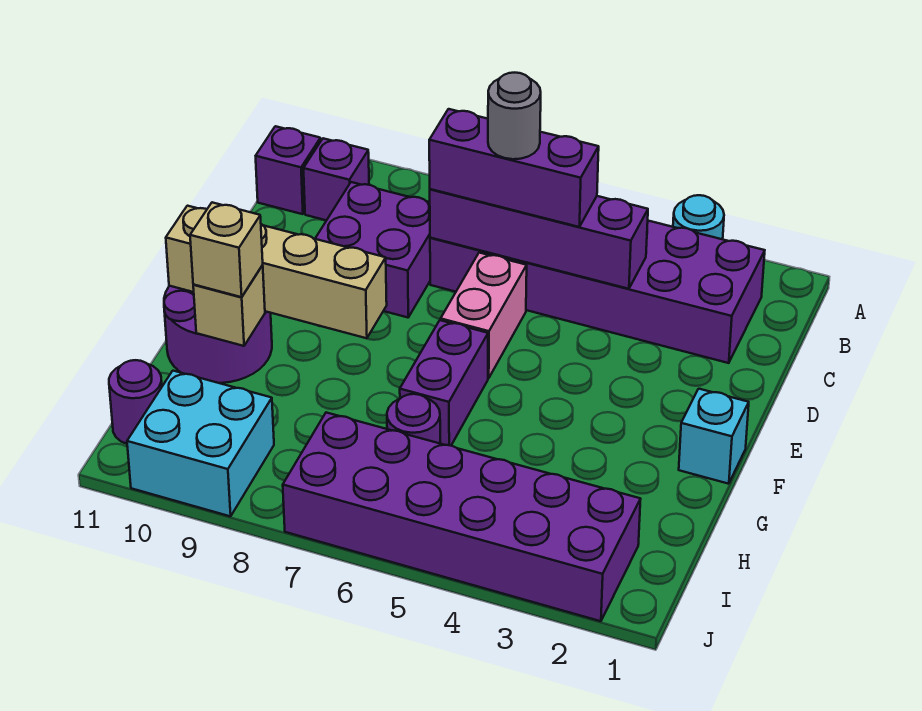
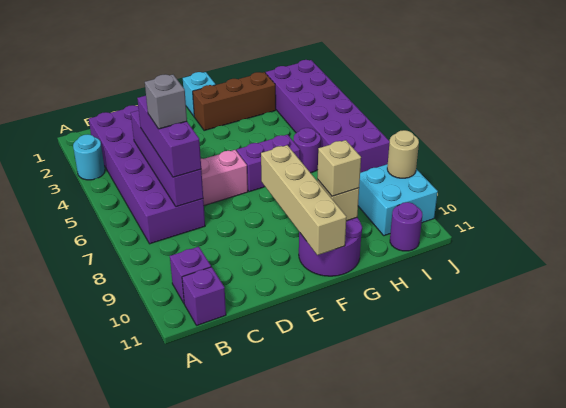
grey round brick C6 level 4 -> grey brick C6 level 4
purple brick C8:D9 level 1 -> none
none -> brown brick F2:H2 level 1
none -> tan round brick J9 level 2

